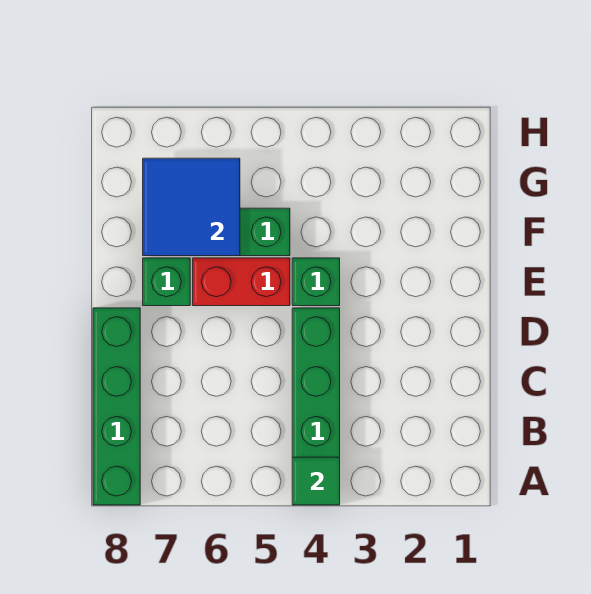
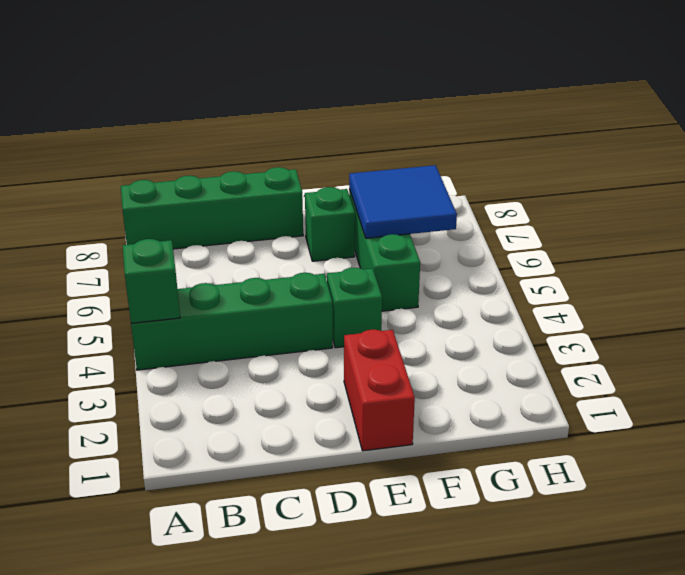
green tile A4 level 2 -> green brick A4 level 2
red brick E5:E6 level 1 -> red brick E1:E2 level 1

